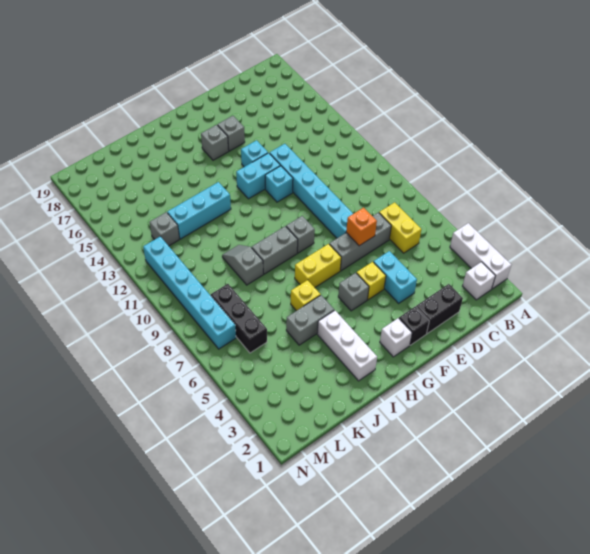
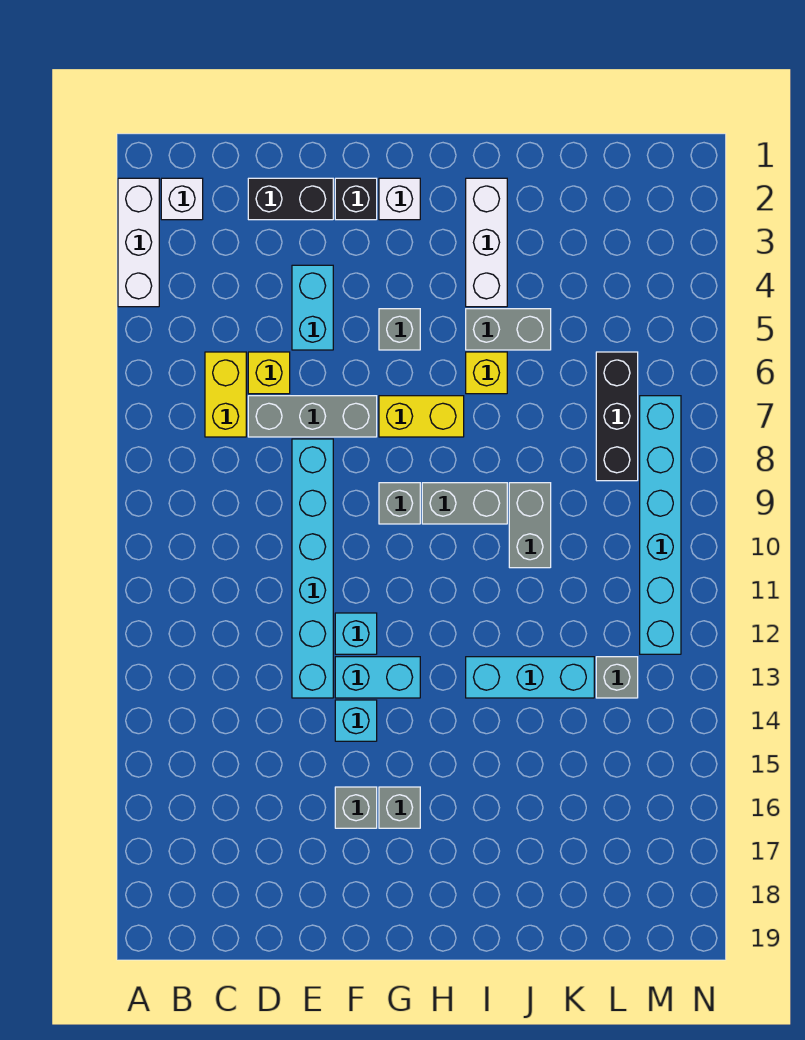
orange brick E7 level 2 -> none
yellow brick F5 level 1 -> yellow brick D6 level 1
grey slope J9:J10 level 1 top 9 -> grey brick J9:J10 level 1

